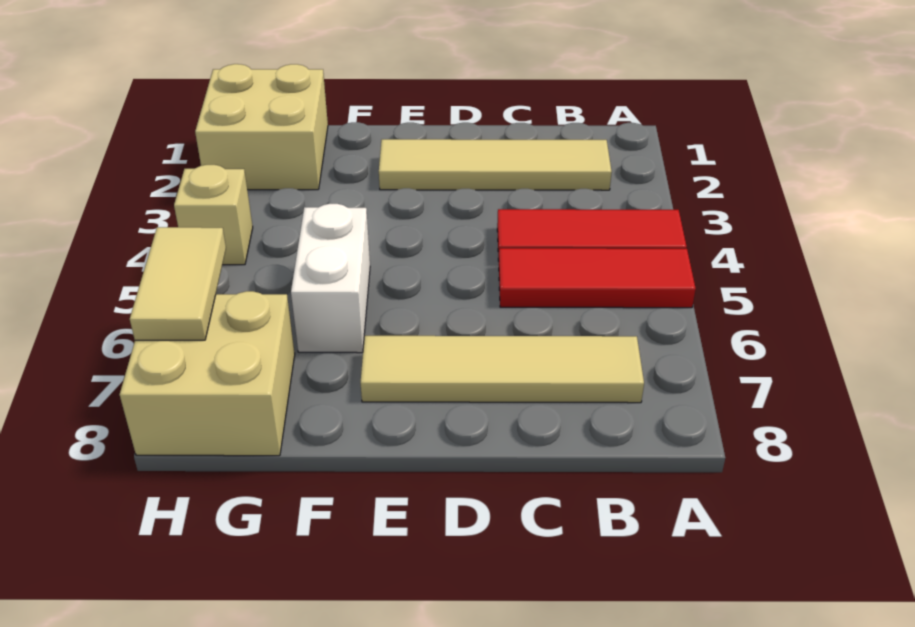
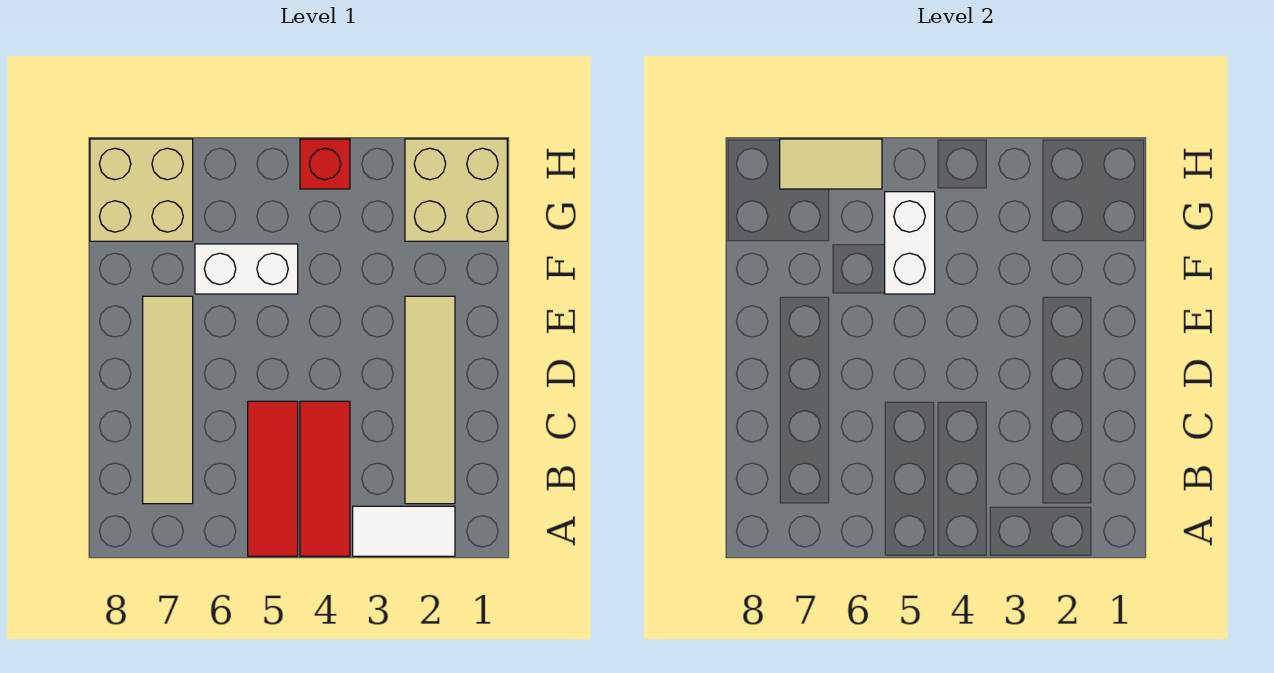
none -> white tile A2:A3 level 1
none -> white brick F5:G5 level 2
tan brick H4 level 1 -> red brick H4 level 1

